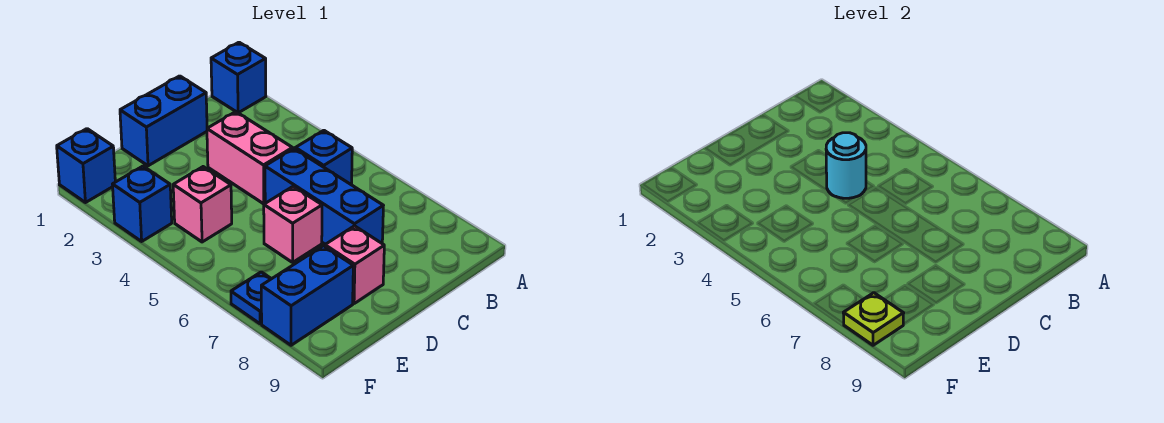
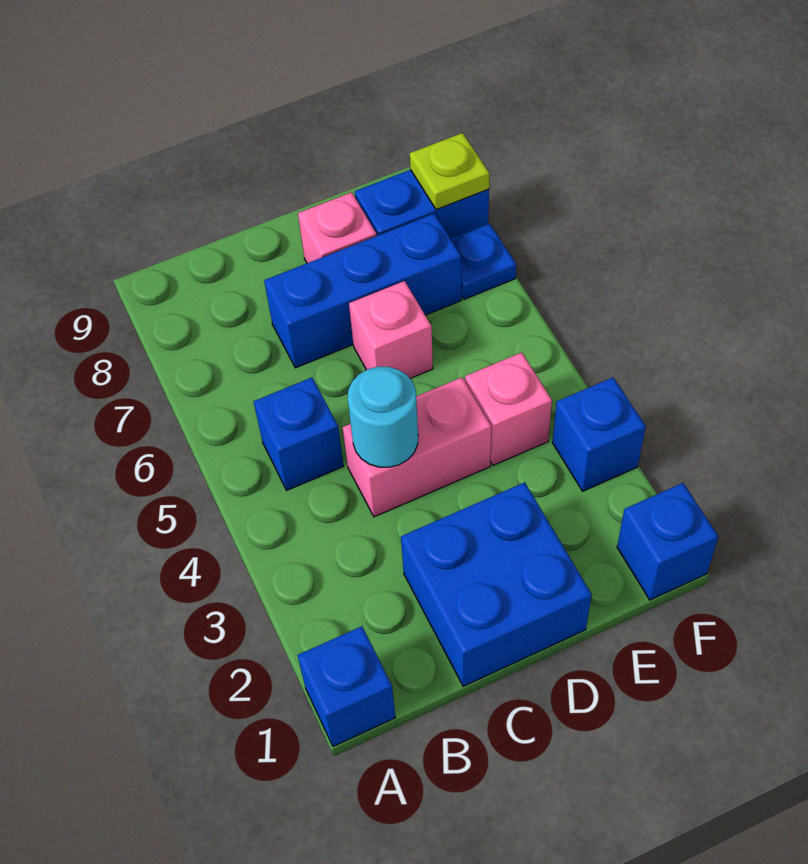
blue brick C1:D1 level 1 -> blue brick C1:D2 level 1
pink brick C3:C4 level 1 -> pink brick C4:D4 level 1
blue brick C5:C7 level 1 -> blue brick C7:E7 level 1

